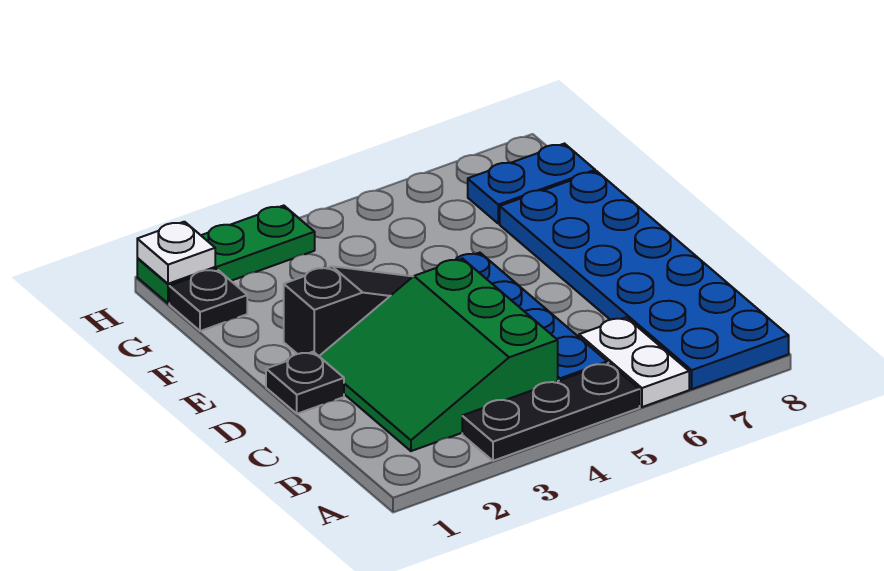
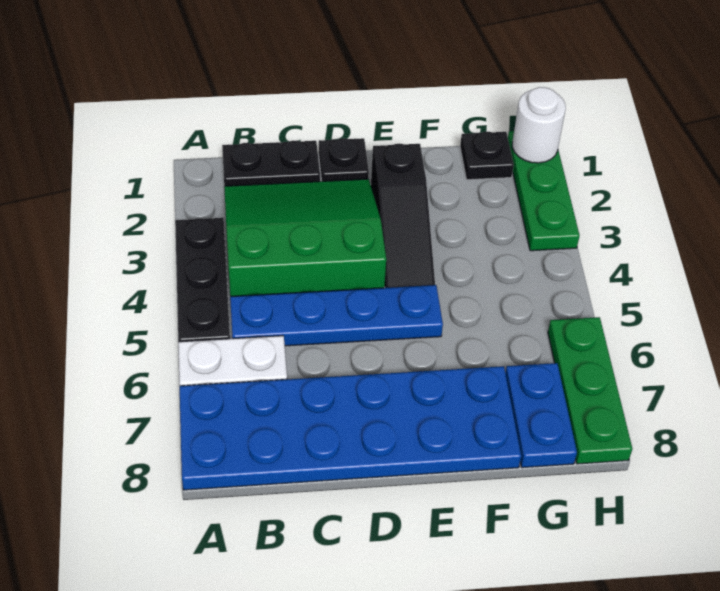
none -> black plate B1:C1 level 1
white plate H1 level 2 -> white round brick H1 level 2
none -> green plate H6:H8 level 1

